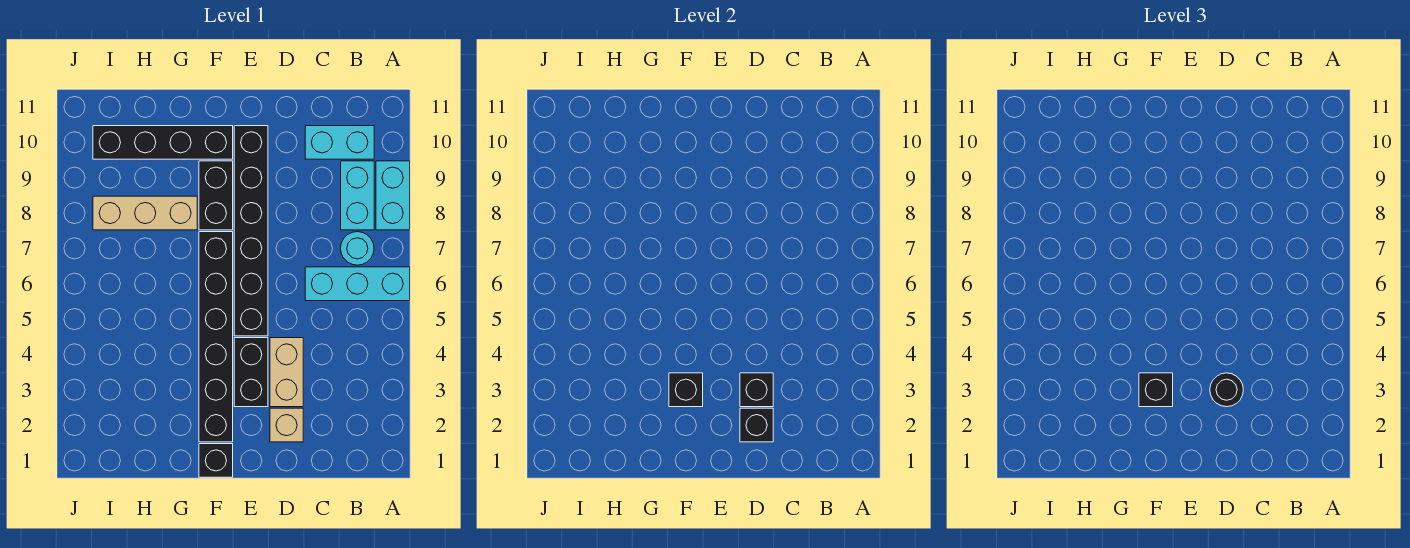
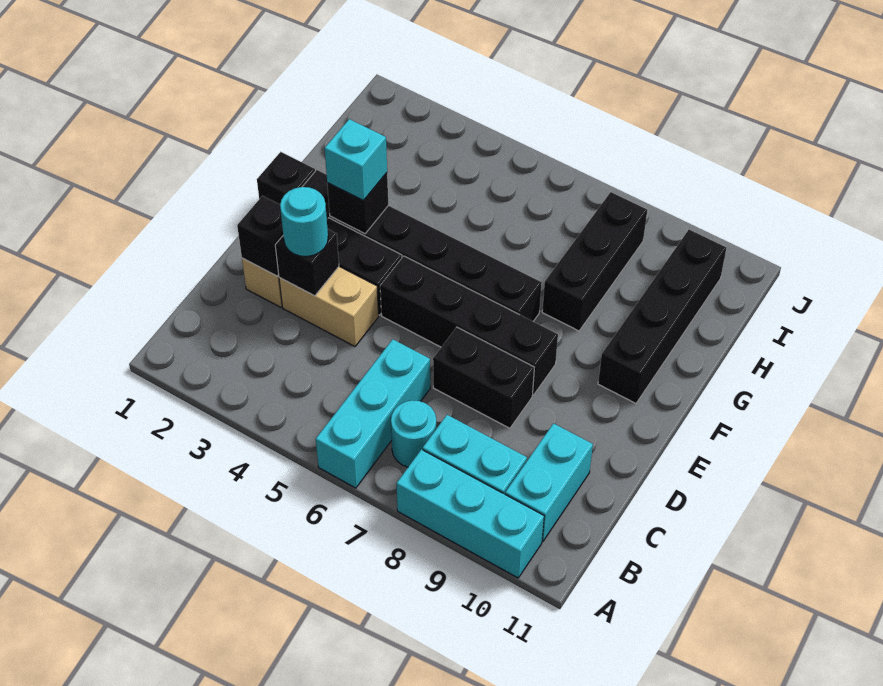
cyan brick A8:A9 level 1 -> cyan brick A8:A10 level 1
black round brick D3 level 3 -> cyan round brick D3 level 3
black brick E5:E10 level 1 -> black brick E5:E8 level 1
black brick F3 level 3 -> cyan brick F3 level 3
black brick F8:F9 level 1 -> black brick D7:D8 level 1
tan brick G8:I8 level 1 -> black brick G8:I8 level 1

